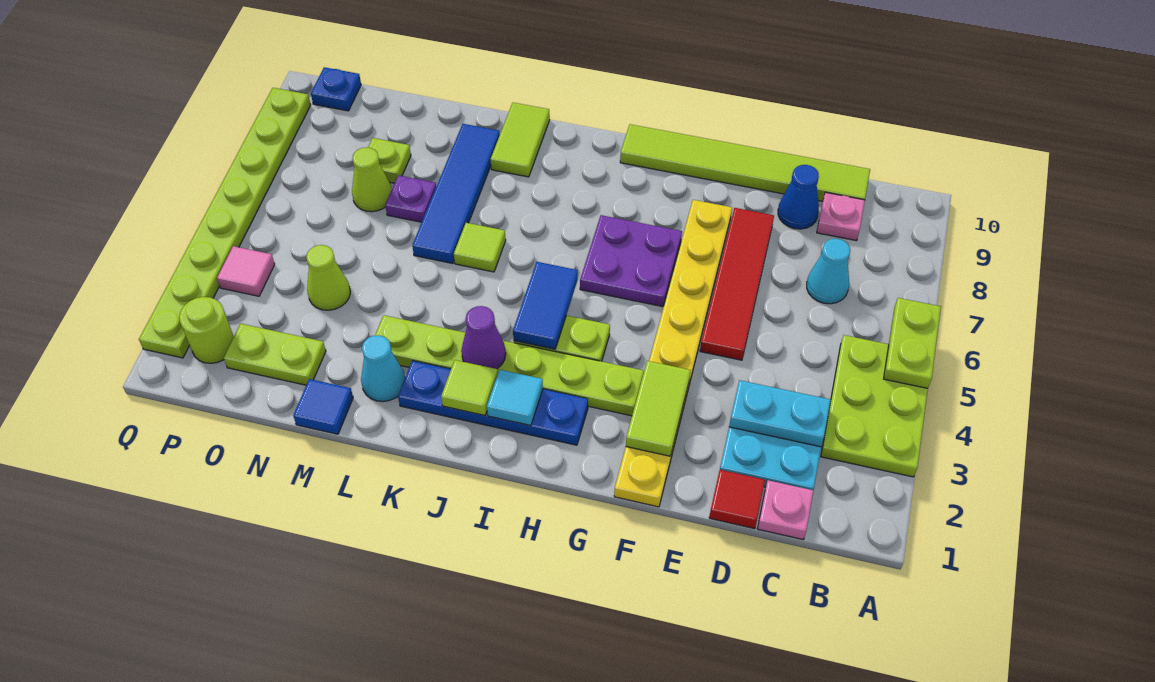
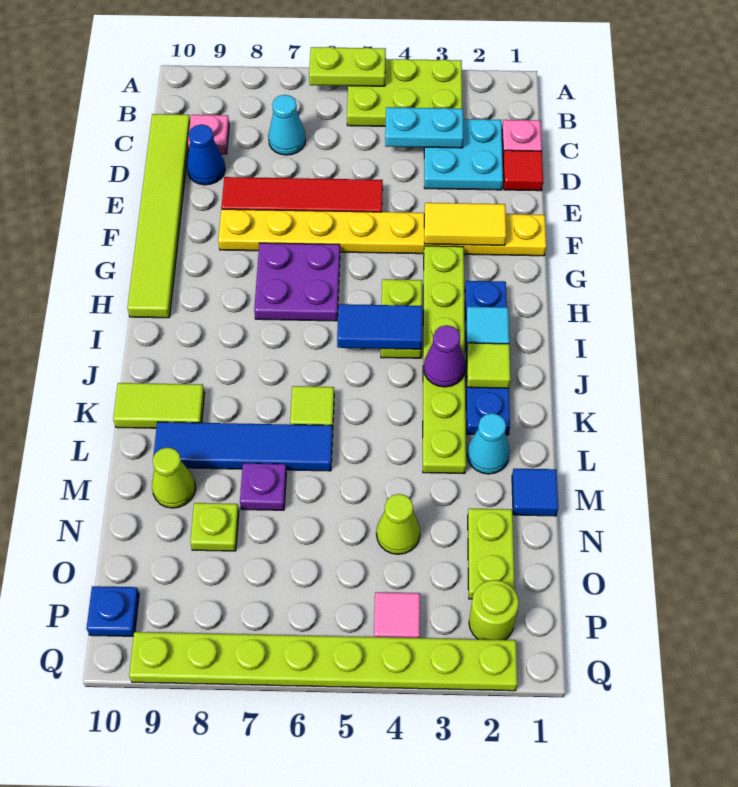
cyan plate C3:D3 level 2 -> cyan plate C3:C4 level 2
lime tile F2:F3 level 2 -> yellow tile F2:F3 level 2
lime cone N7 level 1 -> lime cone M9 level 1

